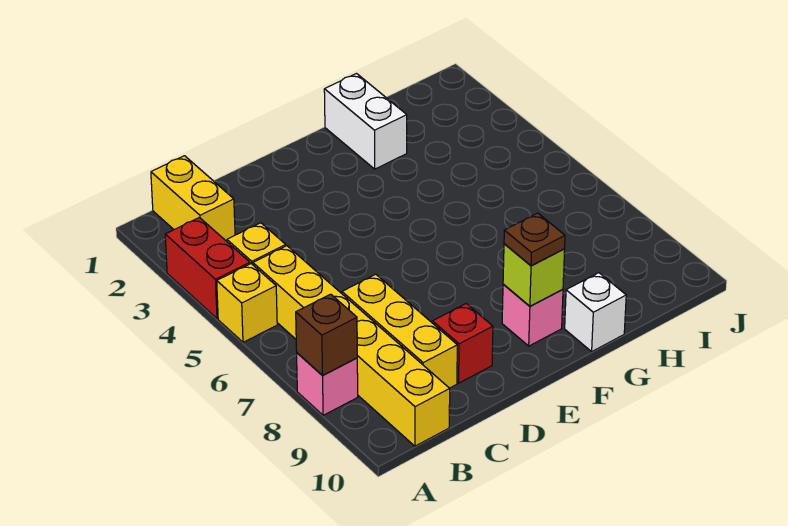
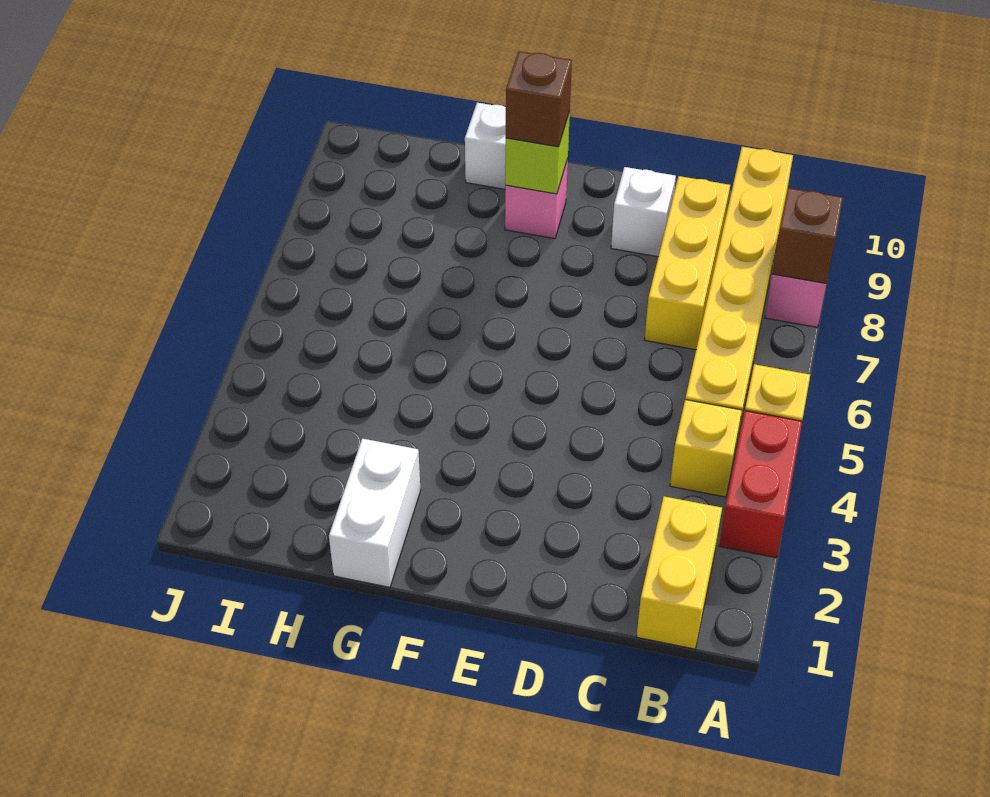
red brick D9 level 1 -> white brick D9 level 1
brown plate F9 level 3 -> brown brick F9 level 3

